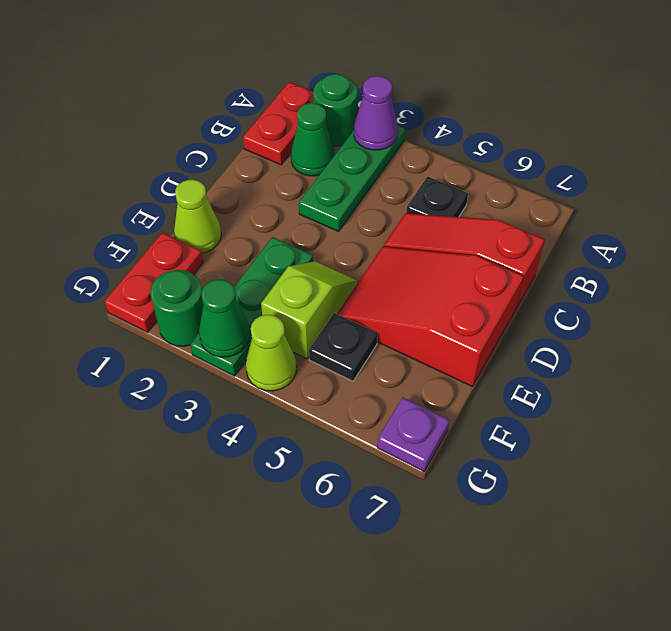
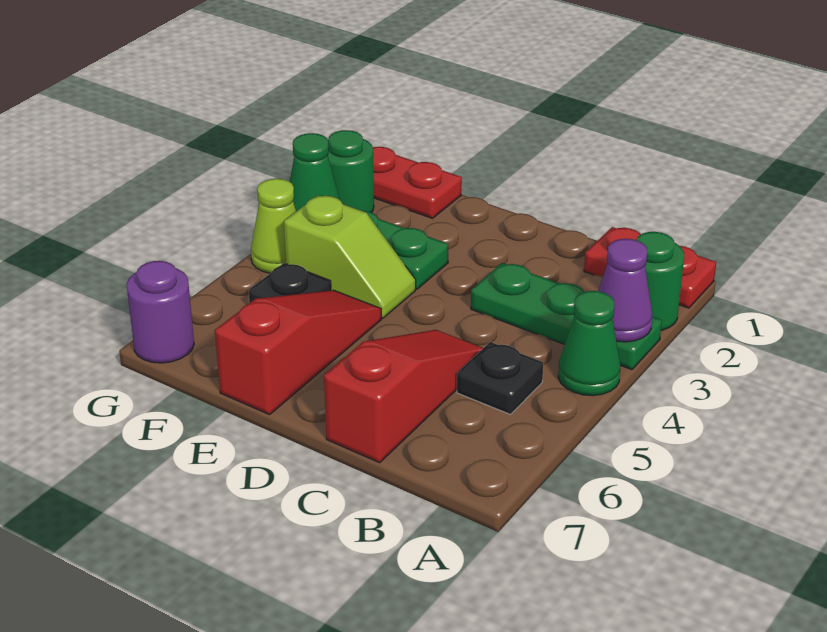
green cone B2 level 1 -> green cone A4 level 1
red slope D5:E7 level 1 top 7 -> red slope E5:E7 level 1 top 7
lime cone E1 level 1 -> none
purple plate G7 level 1 -> purple round brick G7 level 1

